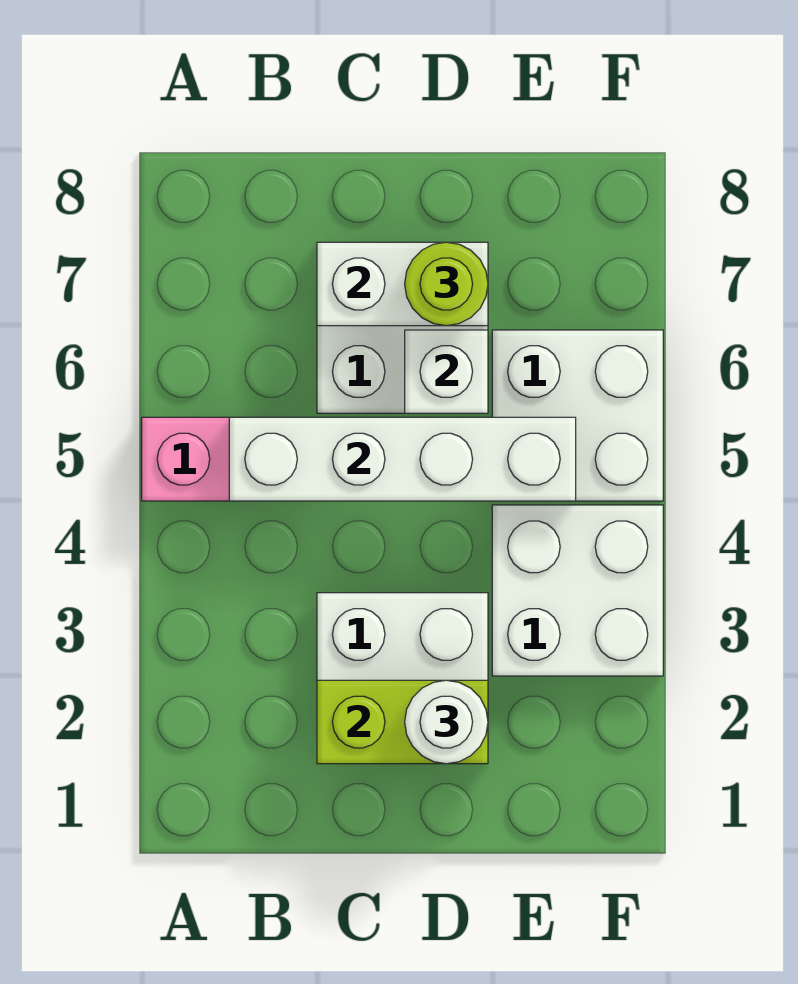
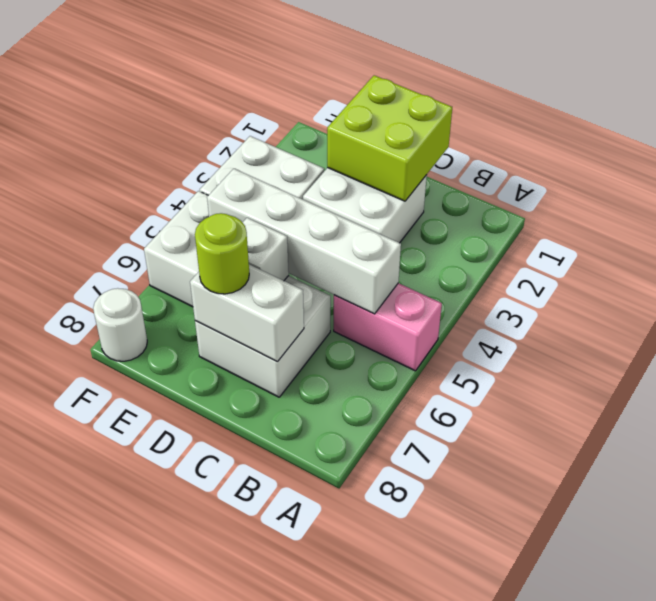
lime brick C2:D2 level 2 -> lime brick C1:D2 level 2
white round brick D2 level 3 -> white round brick F8 level 1

